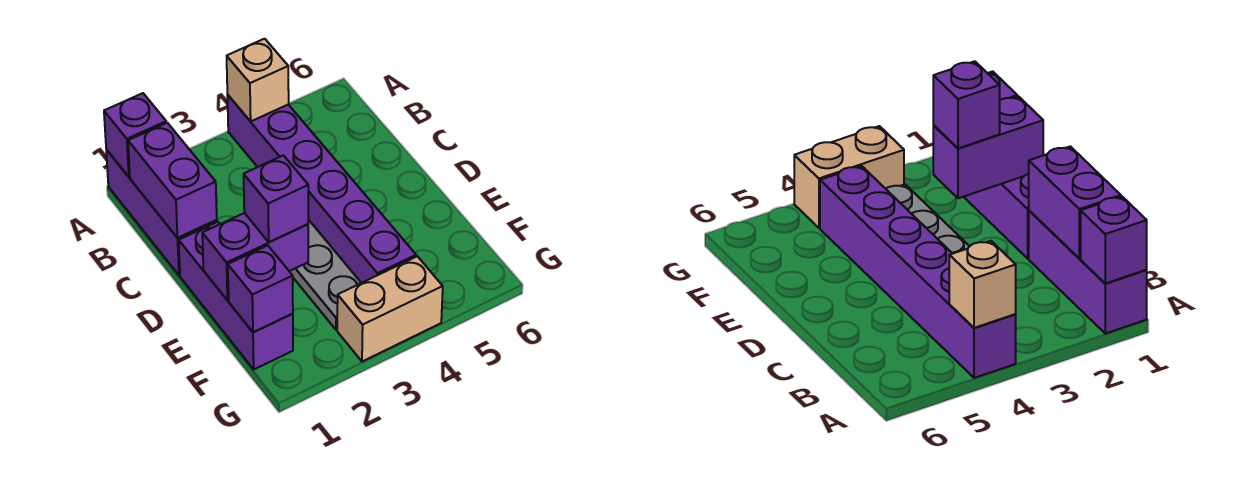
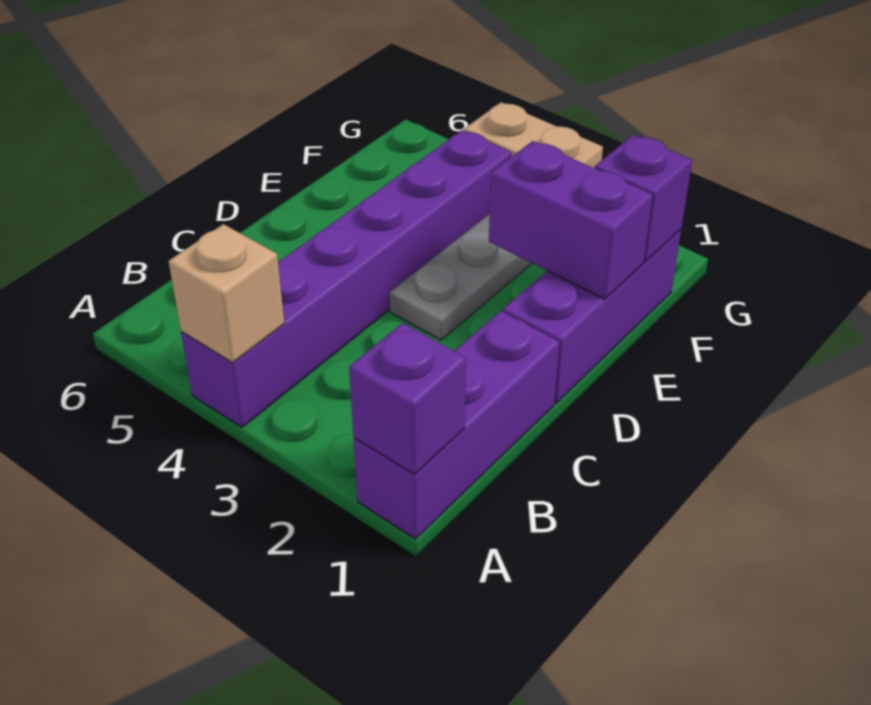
purple brick B1:C1 level 2 -> none
purple brick E2 level 3 -> none

